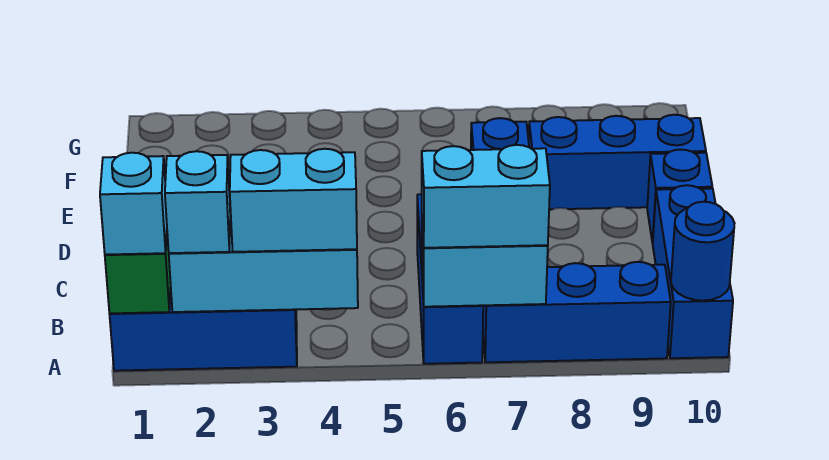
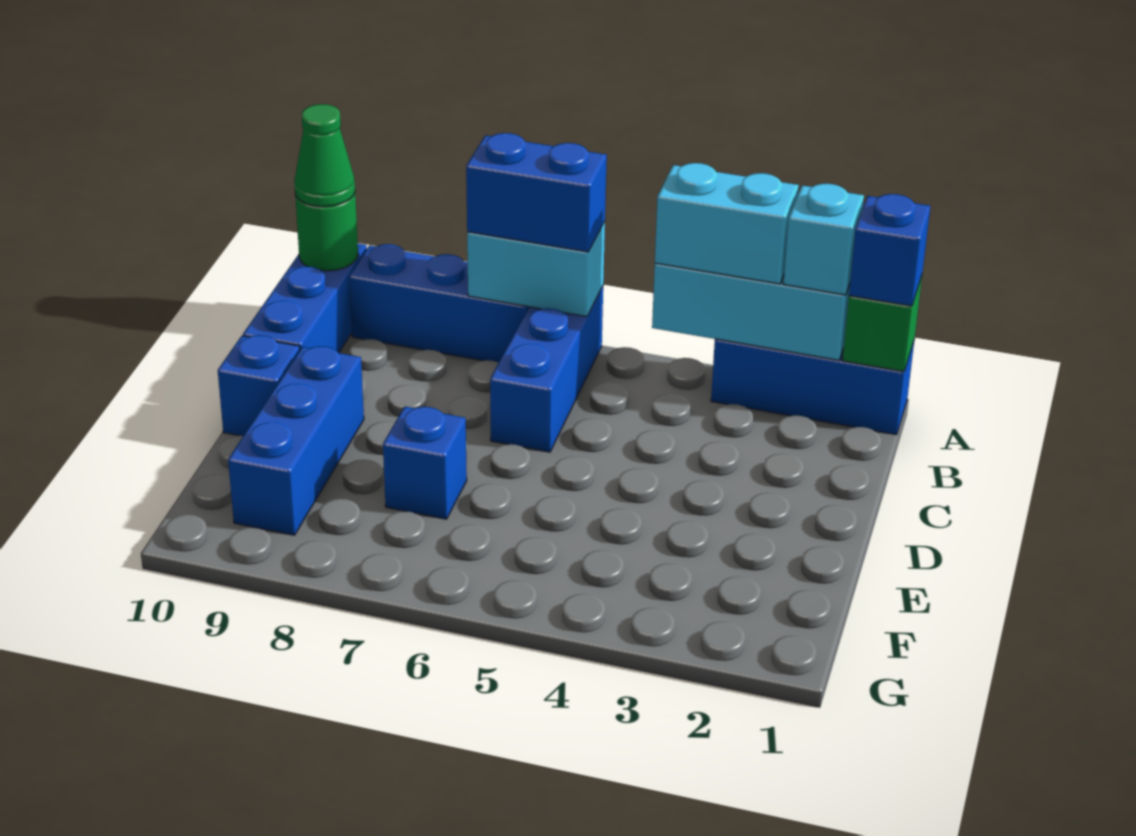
cyan brick A1 level 3 -> blue brick A1 level 3
cyan brick A6:A7 level 3 -> blue brick A6:A7 level 3
blue round brick A10 level 2 -> green round brick A10 level 2
none -> green cone A10 level 3
blue brick E8:E10 level 1 -> blue brick D9:F9 level 1

